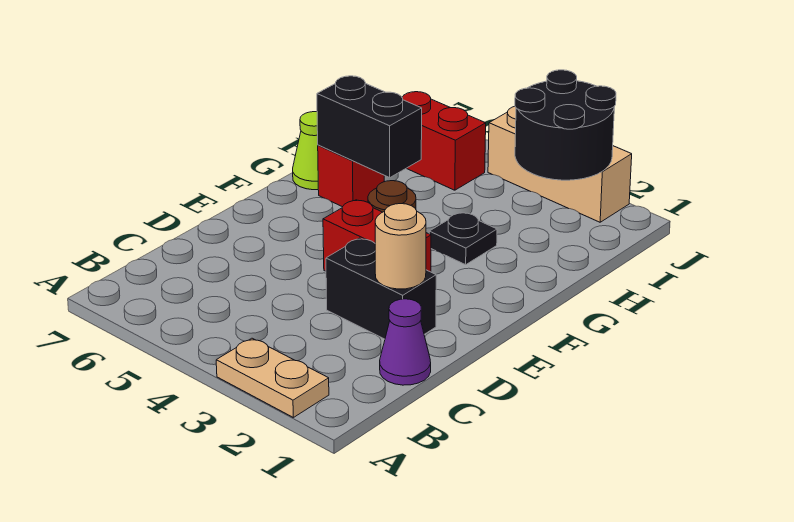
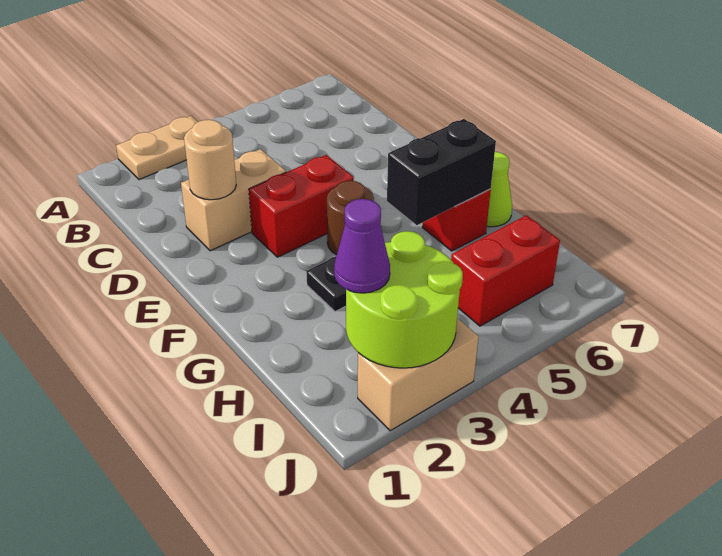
purple cone C1 level 1 -> purple cone I2 level 3
black brick D2:D3 level 1 -> tan brick D2:D3 level 1
black round brick I2:J3 level 2 -> lime round brick I2:J3 level 2
tan brick J2:J4 level 1 -> tan brick J2:J3 level 1

